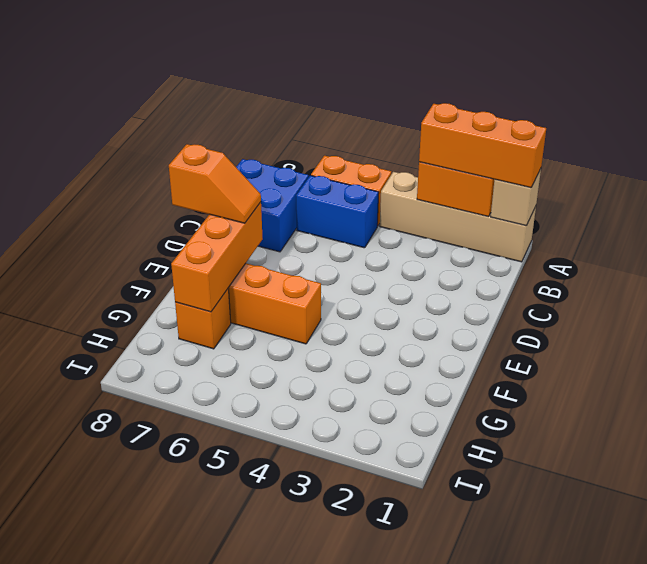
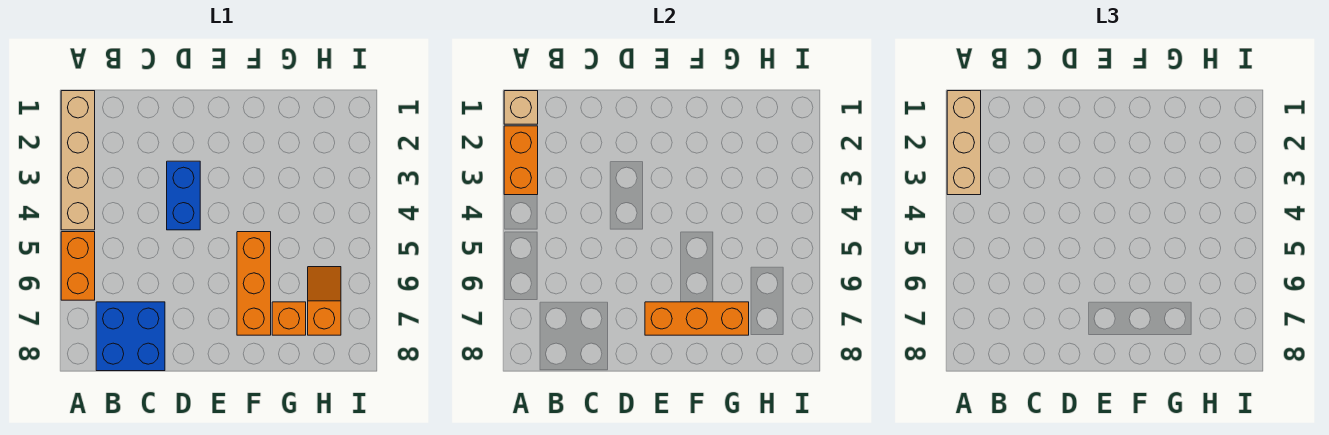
orange brick A1:A3 level 3 -> tan brick A1:A3 level 3
blue brick B5:B6 level 1 -> blue brick D3:D4 level 1
orange slope E7:E8 level 3 top 8 -> orange slope H6:H7 level 1 top 7

